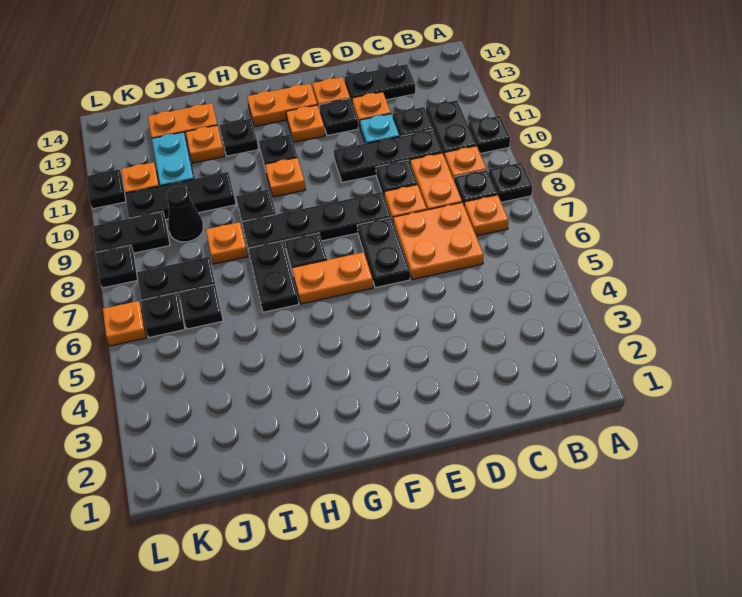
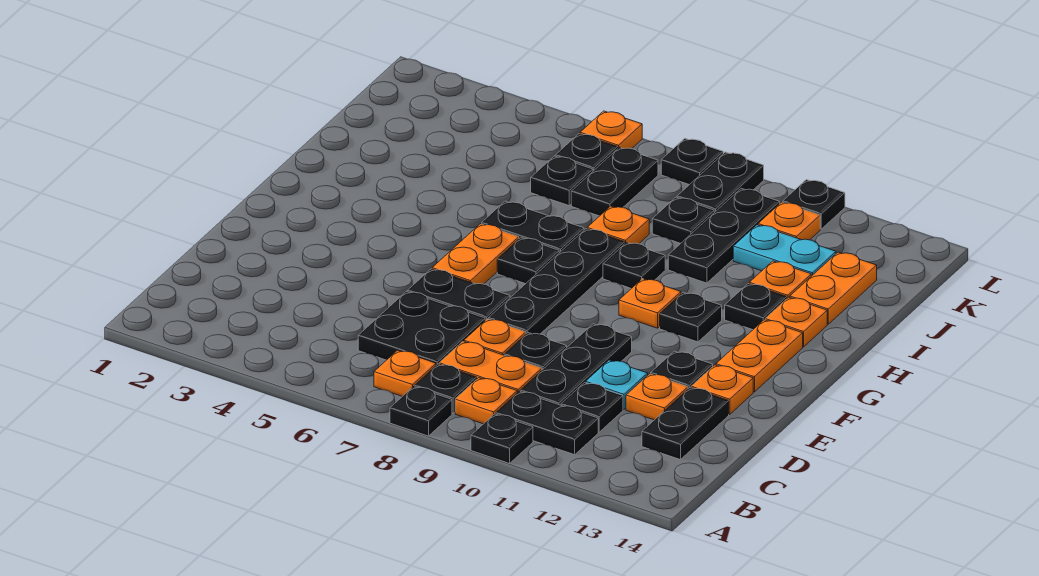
orange plate C6:D7 level 1 -> black plate C6:D7 level 1
orange plate F12 level 1 -> orange plate H13 level 1
black cone J9 level 1 -> black plate J9 level 1

